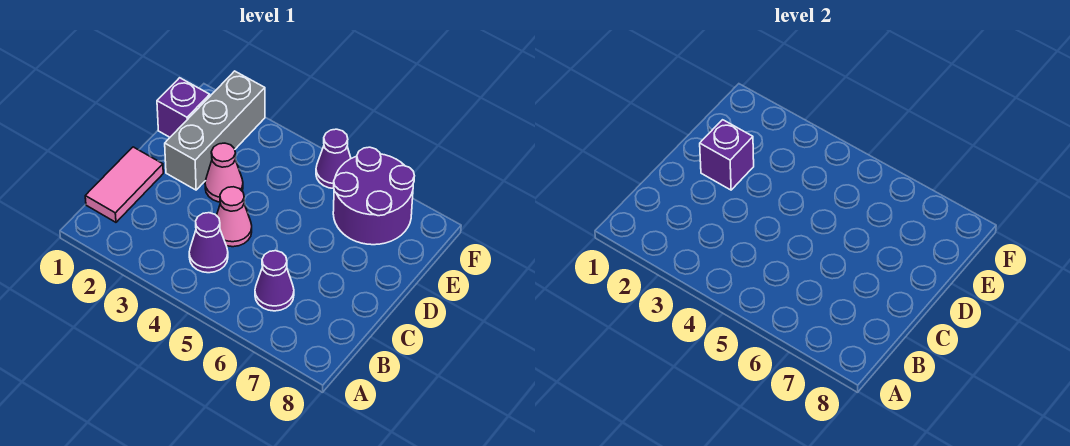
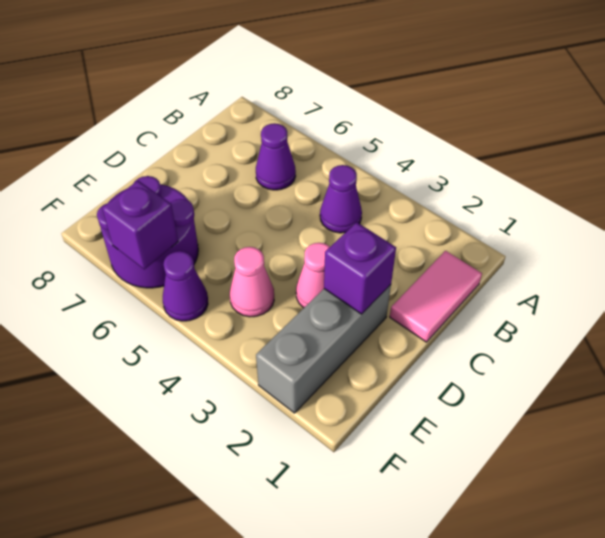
pink cone C4 level 1 -> pink cone E4 level 1
purple brick E1 level 1 -> purple brick F6 level 2

